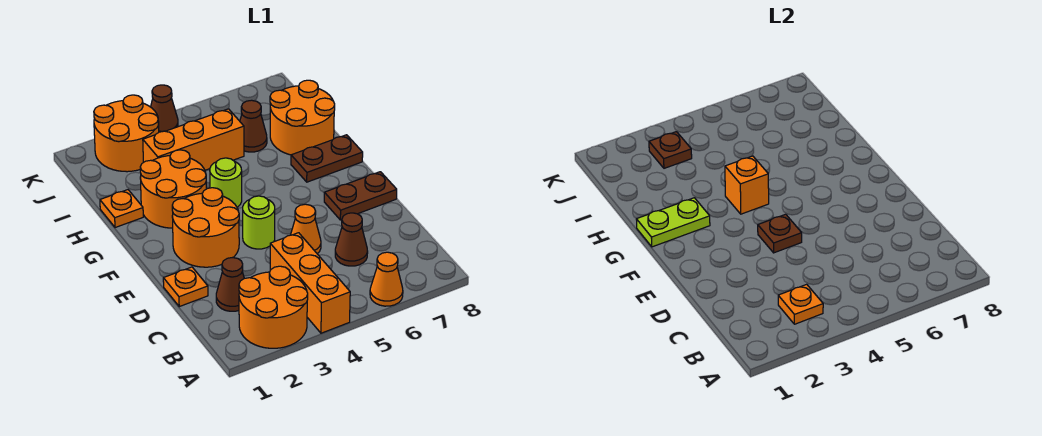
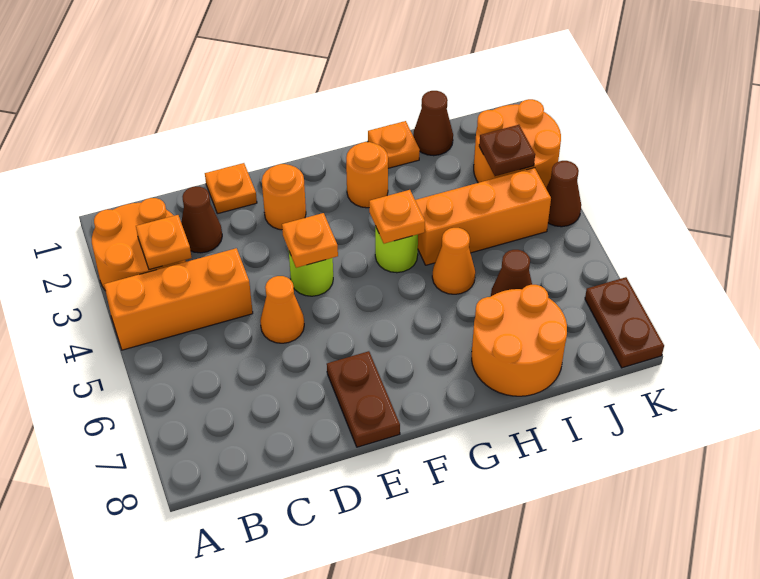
orange cone A6 level 1 -> orange cone H5 level 1
brown cone C6 level 1 -> brown cone I1 level 1
orange round brick E2:F3 level 1 -> orange round brick E2 level 1
brown plate E4 level 2 -> orange plate E4 level 2
lime plate G1:G2 level 2 -> none
orange round brick G2:H3 level 1 -> orange round brick G2 level 1
orange brick G4 level 2 -> orange plate G4 level 2
brown plate G7:G8 level 1 -> brown plate K7:K8 level 1
orange brick I3:I5 level 1 -> orange brick H4:J4 level 1

